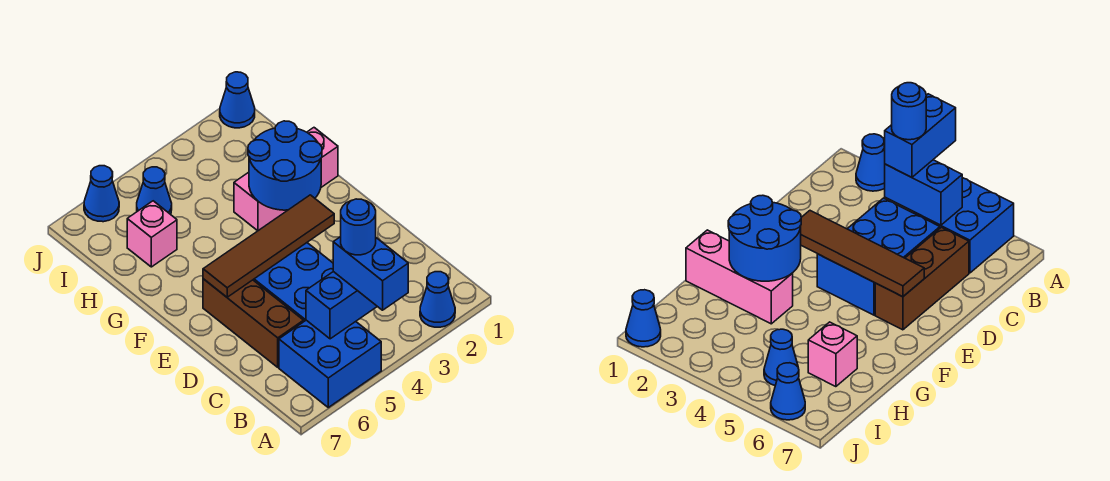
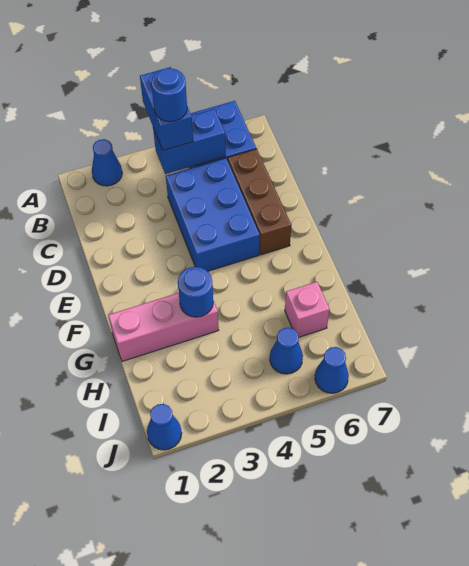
brown tile E3:E6 level 2 -> none
blue round brick F2:G3 level 2 -> blue round brick G3 level 2

